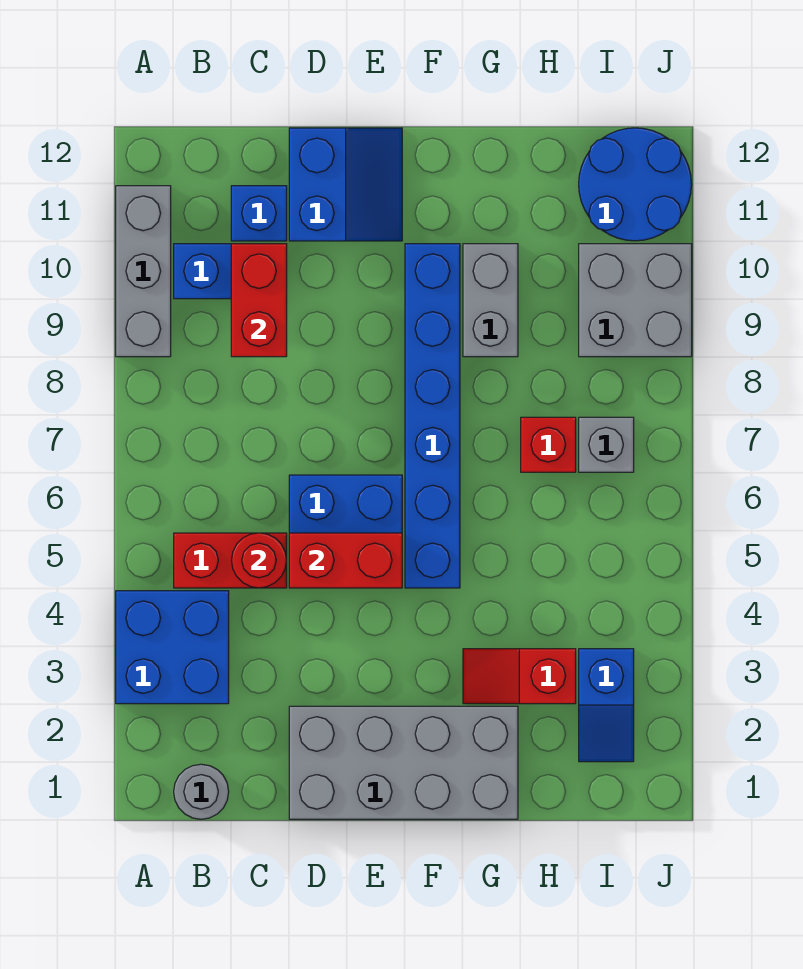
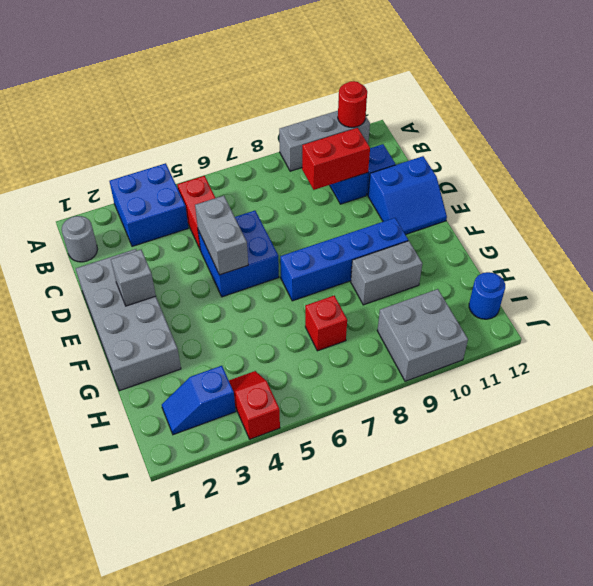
red round brick C5 level 2 -> red round brick A11 level 2
red brick D5:E5 level 2 -> grey brick D5:E5 level 2
blue brick F5:F10 level 1 -> blue brick F7:F10 level 1
red slope G3:H3 level 1 top H -> red slope I4:J4 level 1 top J
grey brick I7 level 1 -> grey brick E2 level 2
blue round brick I11:J12 level 1 -> blue round brick I12 level 1

